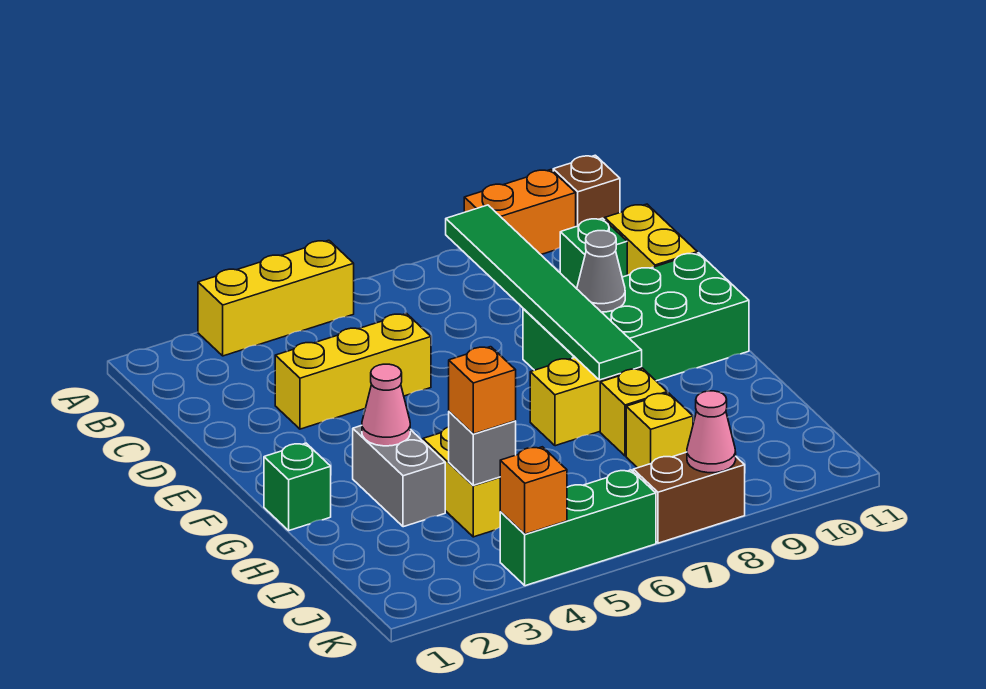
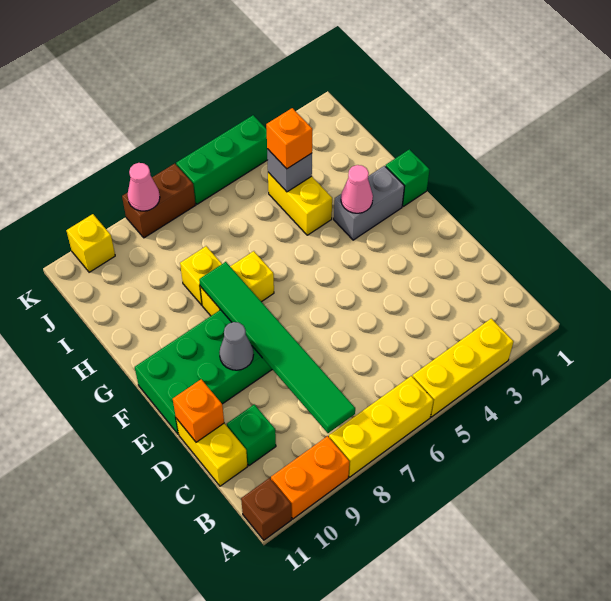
yellow brick D3:D5 level 1 -> yellow brick A6:A8 level 1
grey brick G3:H3 level 1 -> grey brick G2:G3 level 1
yellow brick I8 level 1 -> yellow brick K10 level 1
orange brick K4 level 2 -> orange brick D11 level 2

